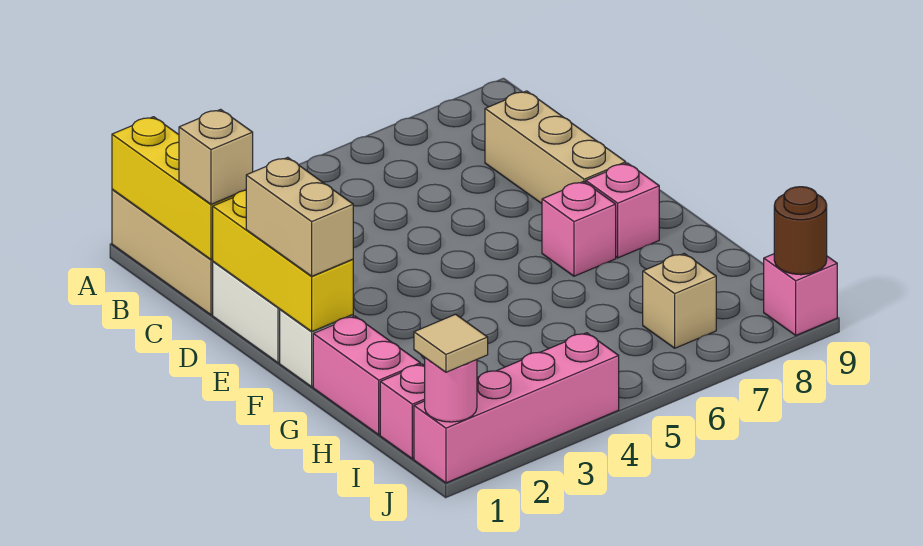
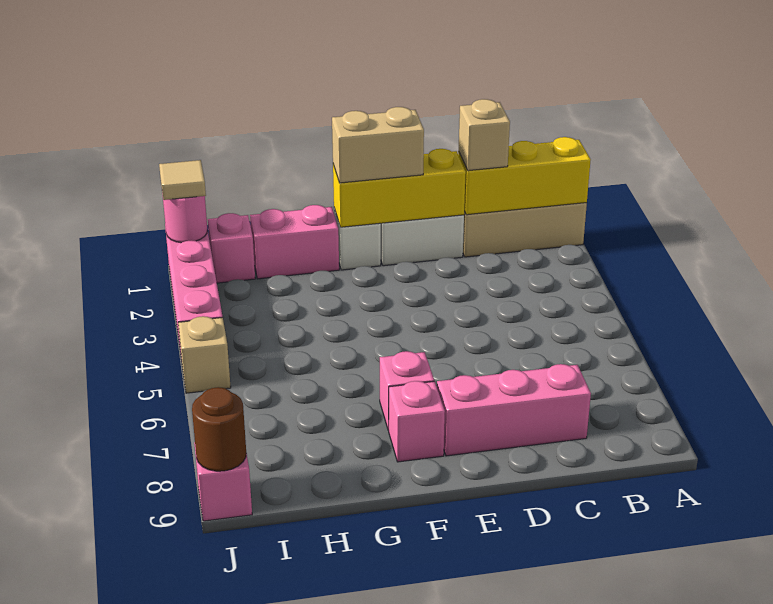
tan brick C8:E8 level 1 -> pink brick C8:E8 level 1
tan brick I7 level 1 -> tan brick J5 level 1

